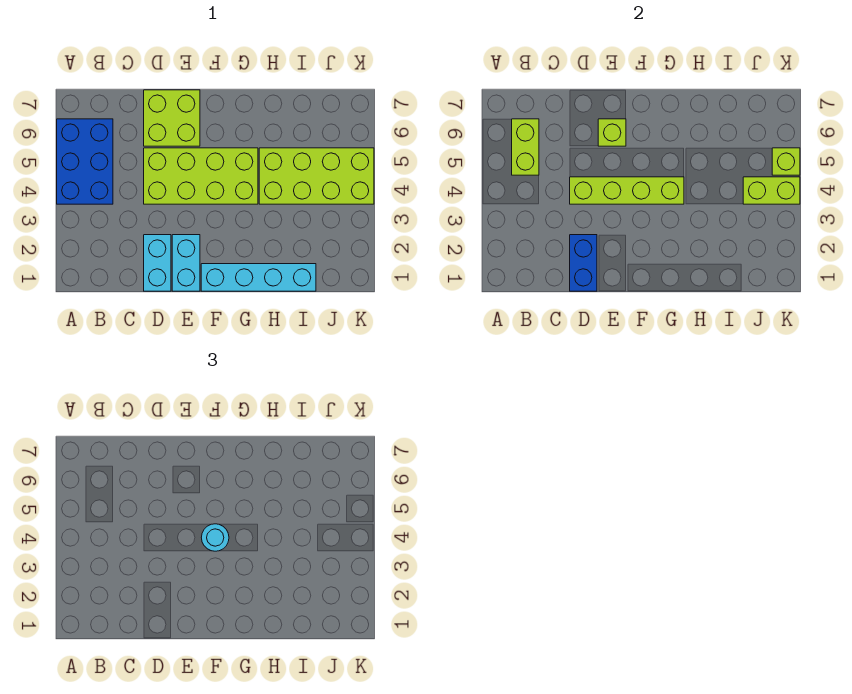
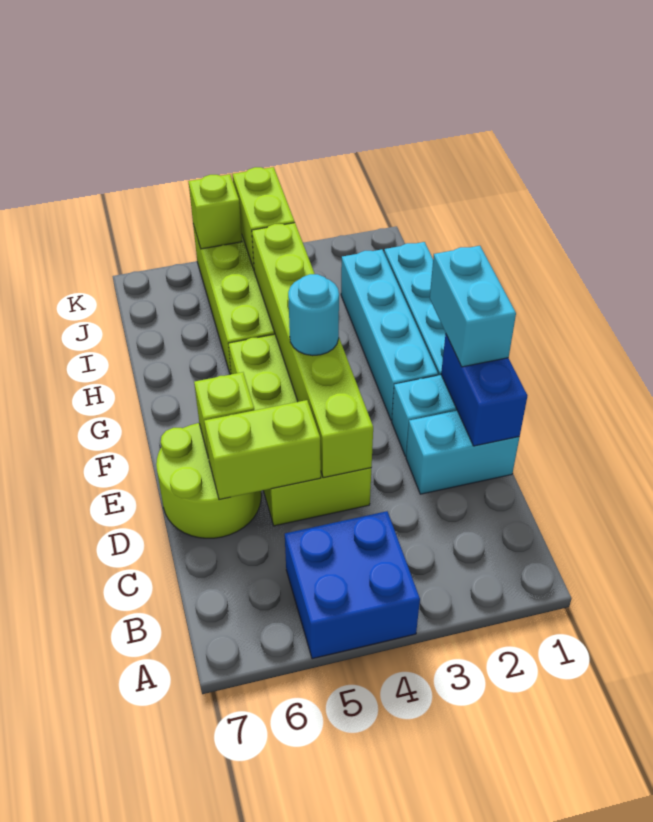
blue brick A4:B6 level 1 -> blue brick A4:B5 level 1
lime brick B5:B6 level 2 -> lime brick D5:D6 level 2
blue brick D1:D2 level 2 -> blue brick D1:E1 level 2
lime brick D4:G4 level 2 -> lime brick D4:I4 level 2
lime brick D6:E7 level 1 -> lime round brick D6:E7 level 1
none -> cyan brick E1:F1 level 3
none -> cyan brick F2:I2 level 1

